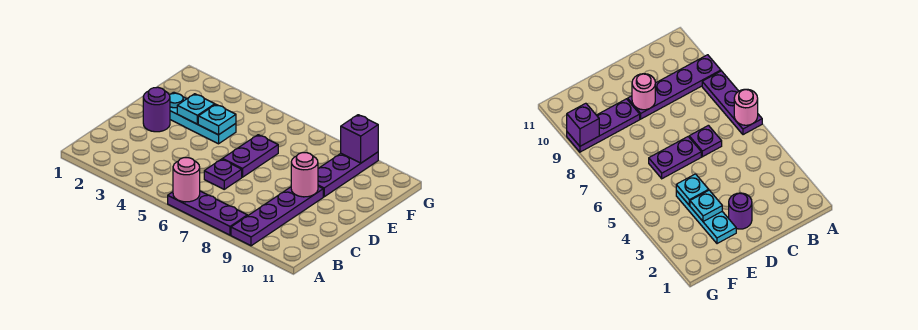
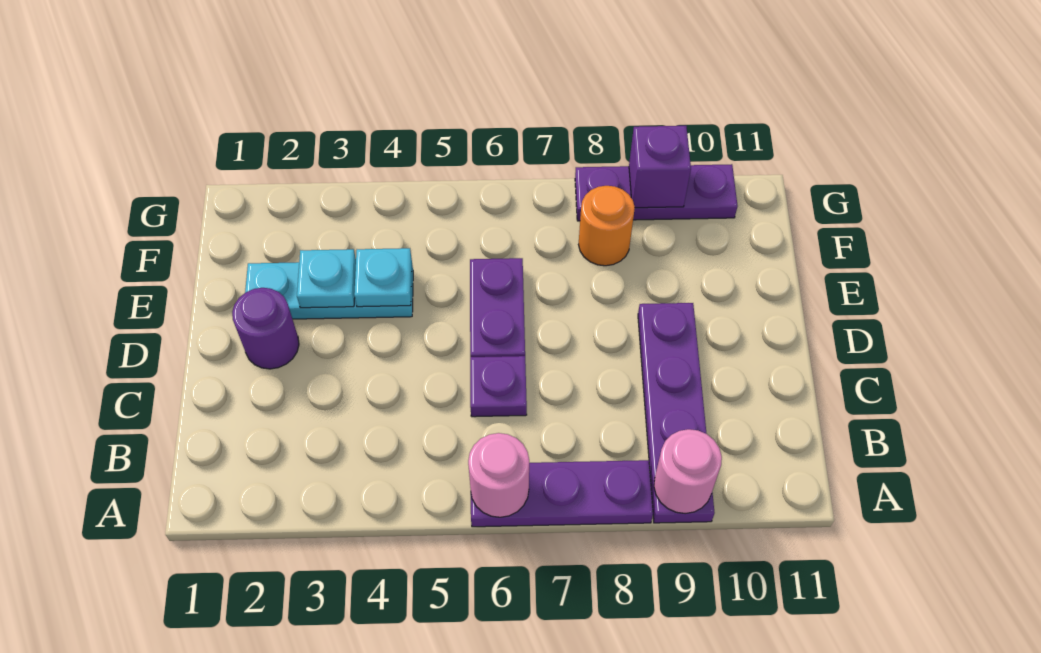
pink round brick D9 level 2 -> pink round brick A9 level 2
purple plate E9:G9 level 1 -> purple plate G8:G10 level 1
none -> orange round brick F8 level 1

